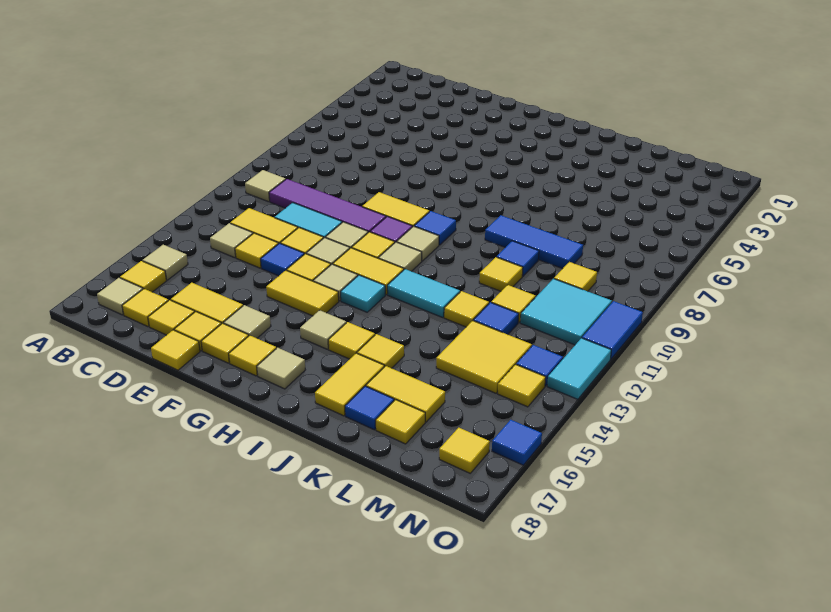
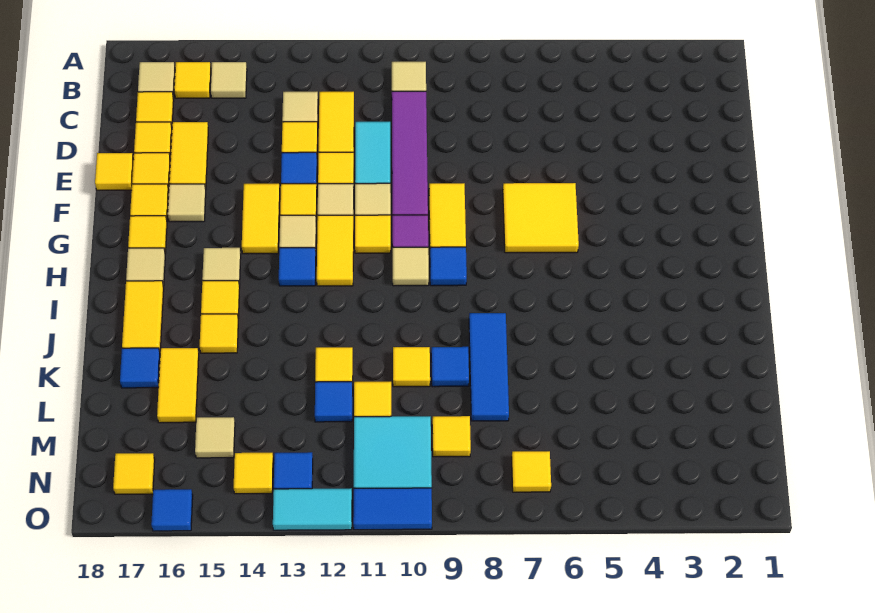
tan tile H11 level 1 -> tan tile M15 level 1
cyan tile H13 level 1 -> blue tile H13 level 1
cyan tile I12:J12 level 1 -> none
yellow tile J16:J17 level 1 -> yellow tile I17:J17 level 1
yellow tile L13:M14 level 1 -> yellow tile F6:G7 level 1
yellow tile L17 level 1 -> yellow tile N7 level 1

